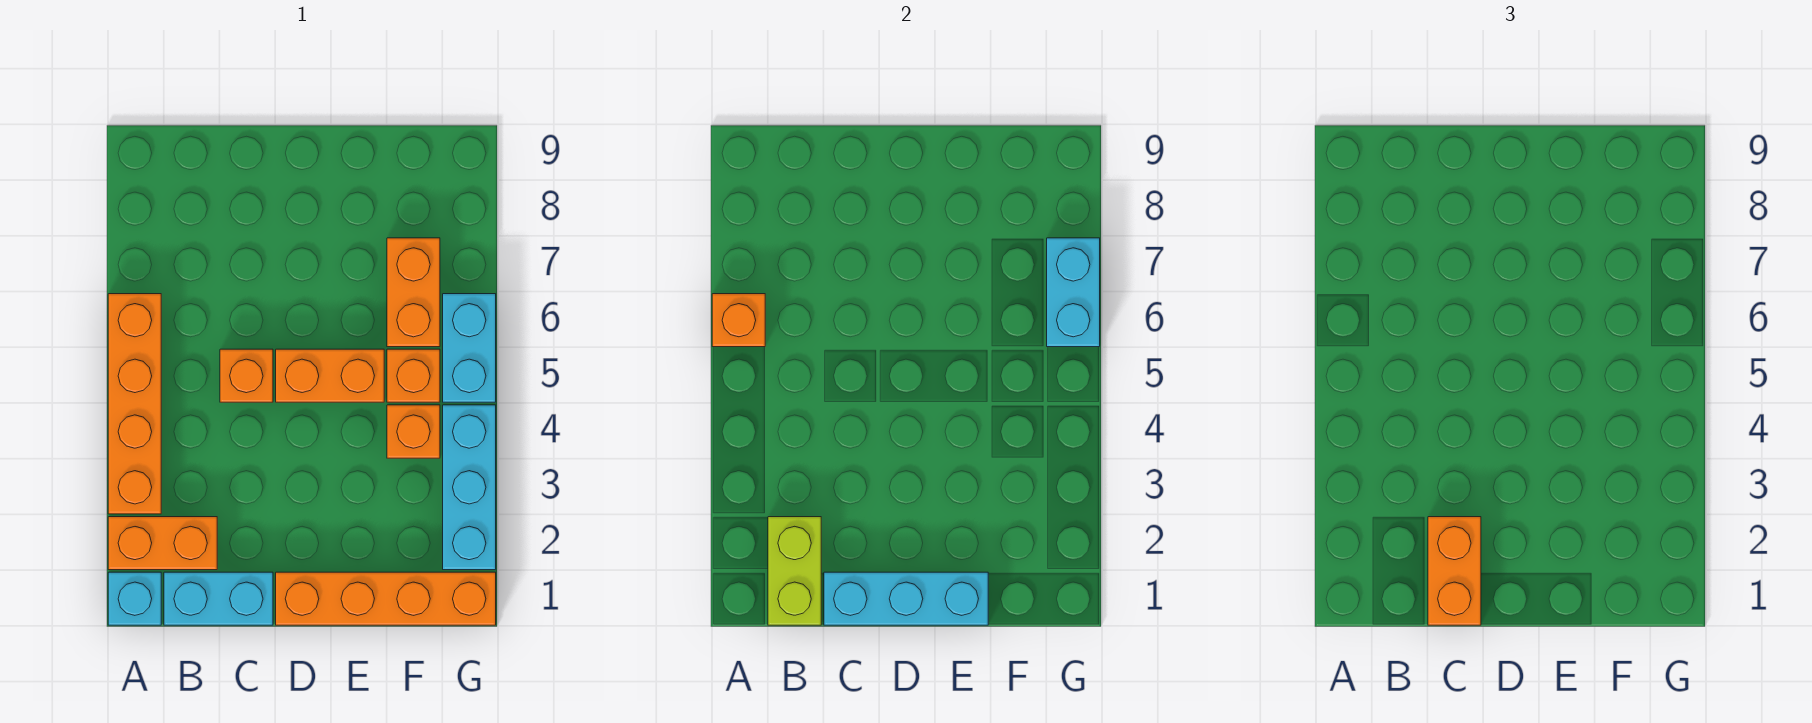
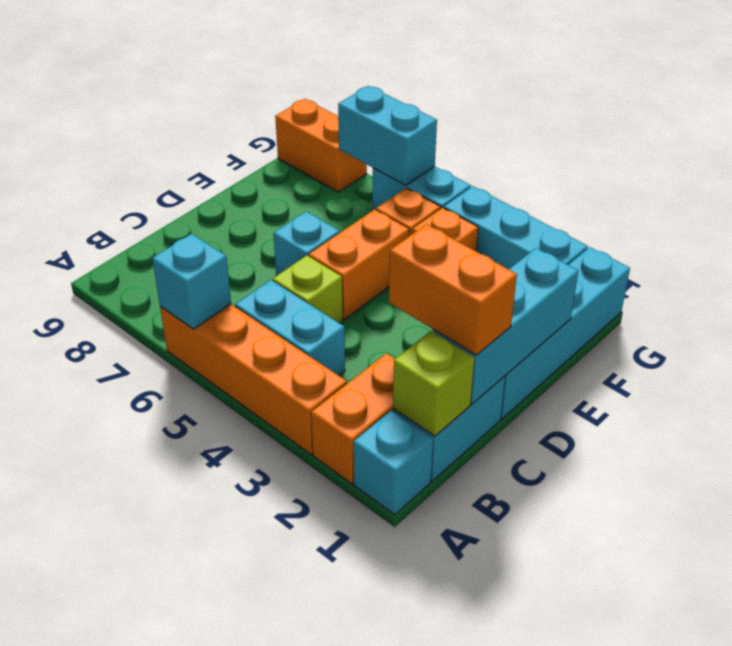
orange brick A6 level 2 -> cyan brick A6 level 2
lime brick B1:B2 level 2 -> lime brick B1 level 2
none -> cyan brick B4:B5 level 1
orange brick C5 level 1 -> lime brick C5 level 1
orange brick D1:G1 level 1 -> cyan brick D1:G1 level 1
none -> cyan brick D6 level 1
orange brick F6:F7 level 1 -> orange brick G8:G9 level 1

